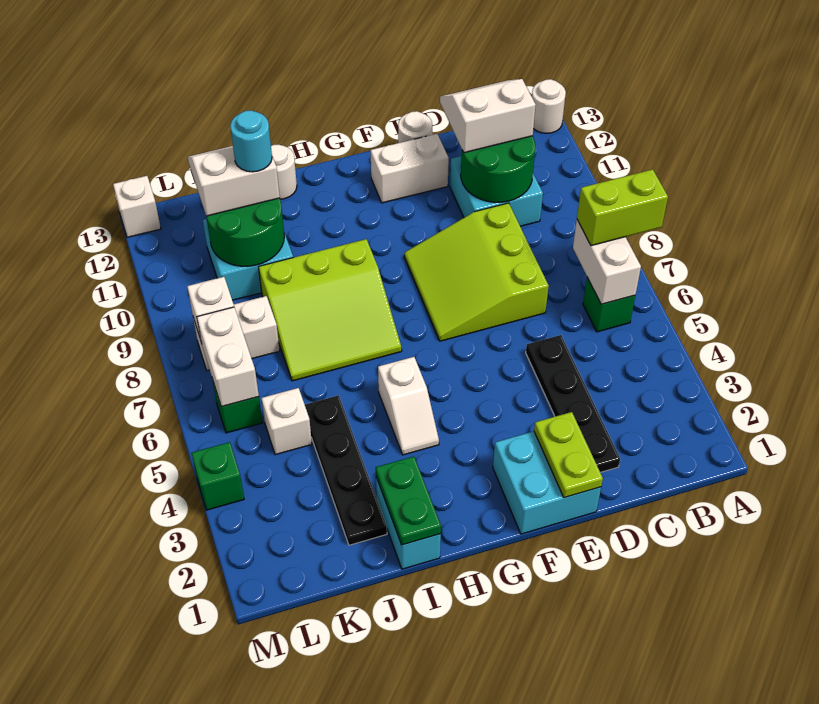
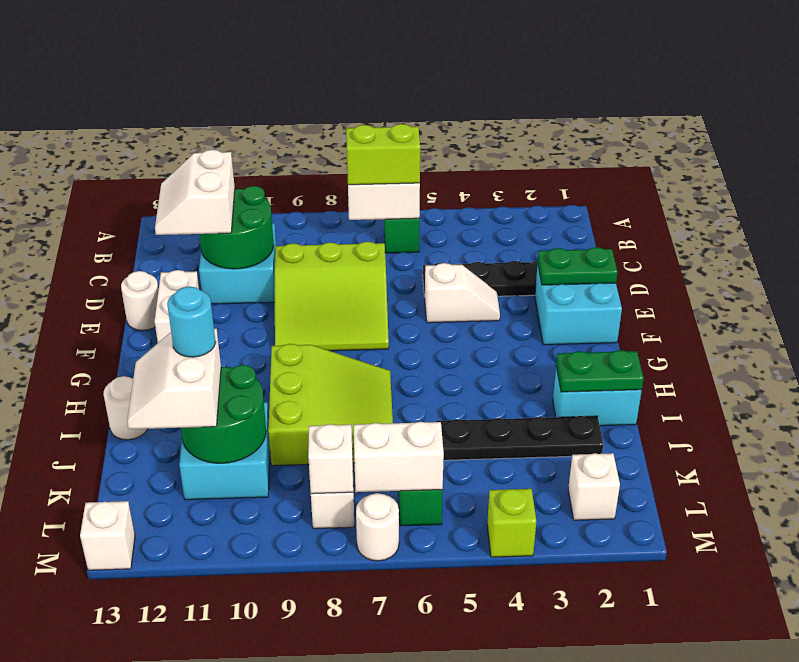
lime brick A7:B7 level 3 -> lime brick B6:B7 level 3
white round brick A13 level 1 -> white round brick M7 level 1
lime plate E1:E2 level 2 -> green plate E1:E2 level 2
white slope H4:H5 level 1 top 5 -> white slope E4:E5 level 1 top 5
white brick K5 level 1 -> white brick L2 level 1
green brick M4 level 1 -> lime brick M4 level 1

